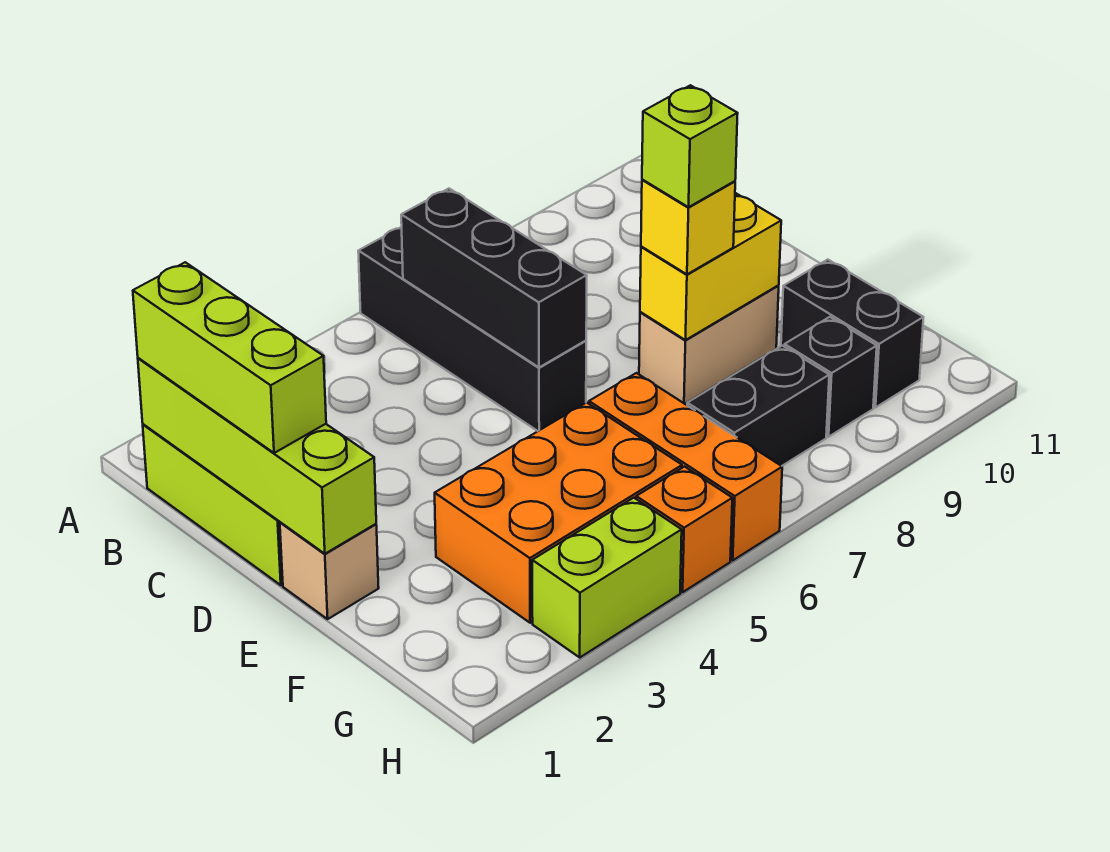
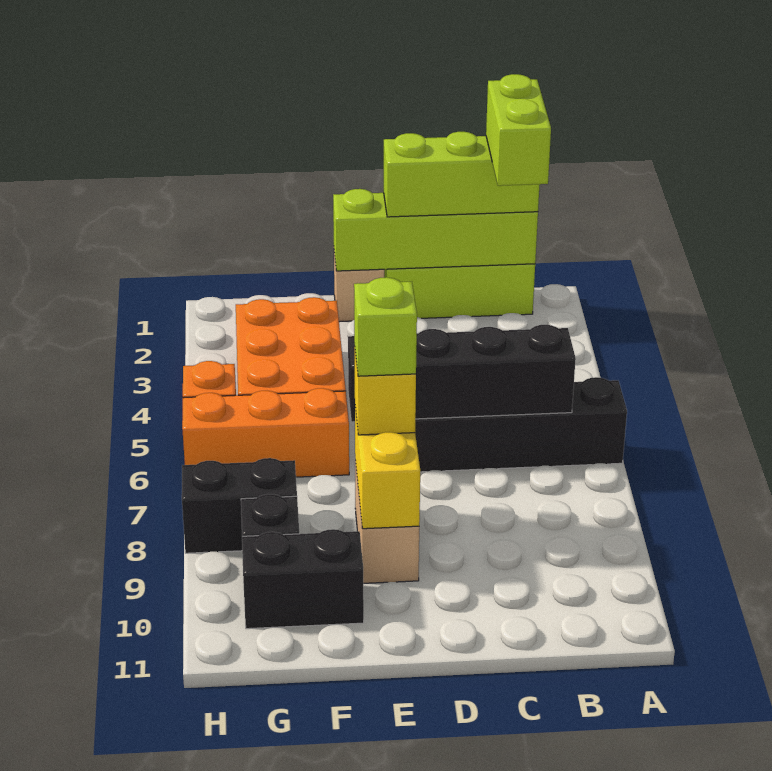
black brick B6:D6 level 2 -> black brick B6:E6 level 2
black brick G7:G8 level 1 -> black brick G8:H8 level 1
lime brick H3:H4 level 1 -> lime brick B1:B2 level 4

